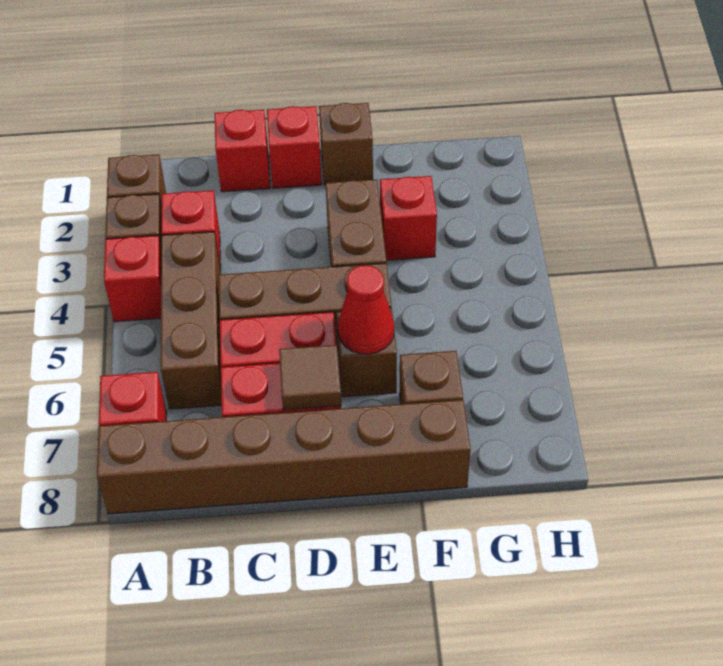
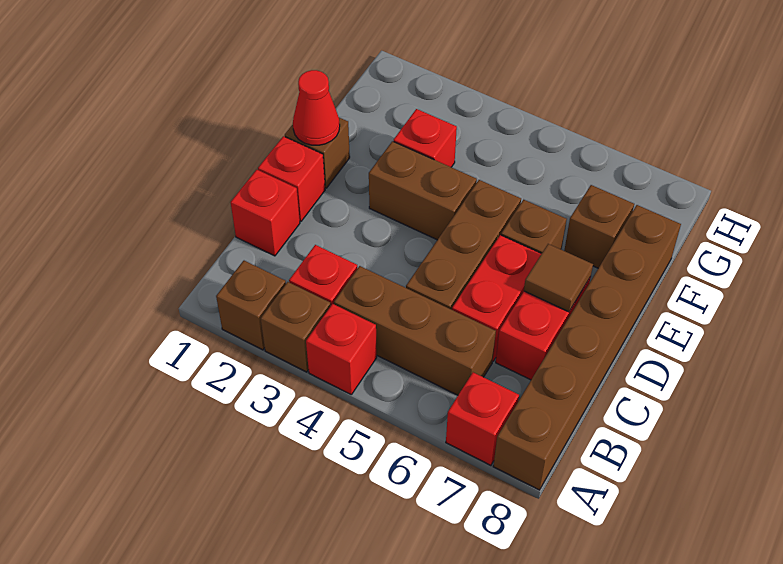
red cone E6 level 2 -> red cone E1 level 2

